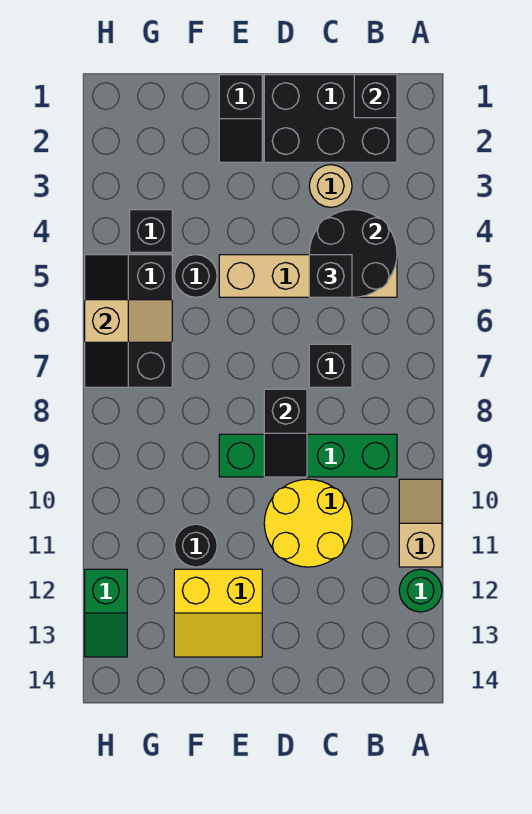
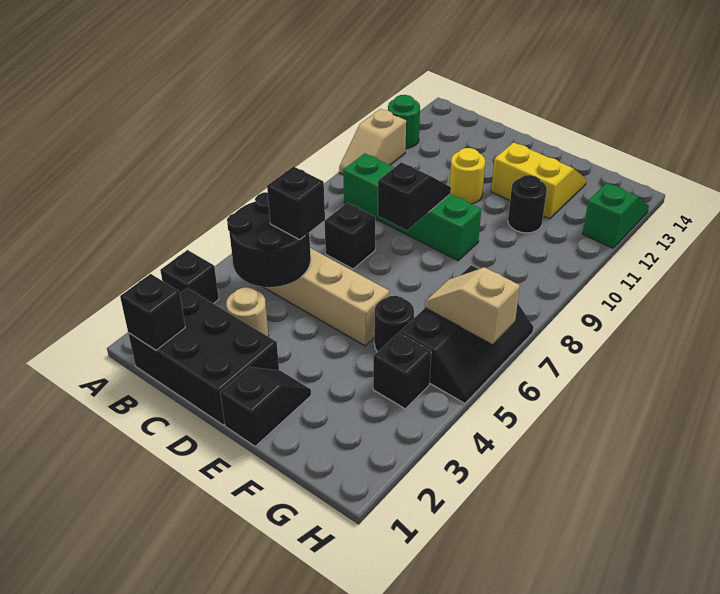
none -> black brick A3 level 1
yellow round brick C10:D11 level 1 -> yellow round brick D11 level 1

